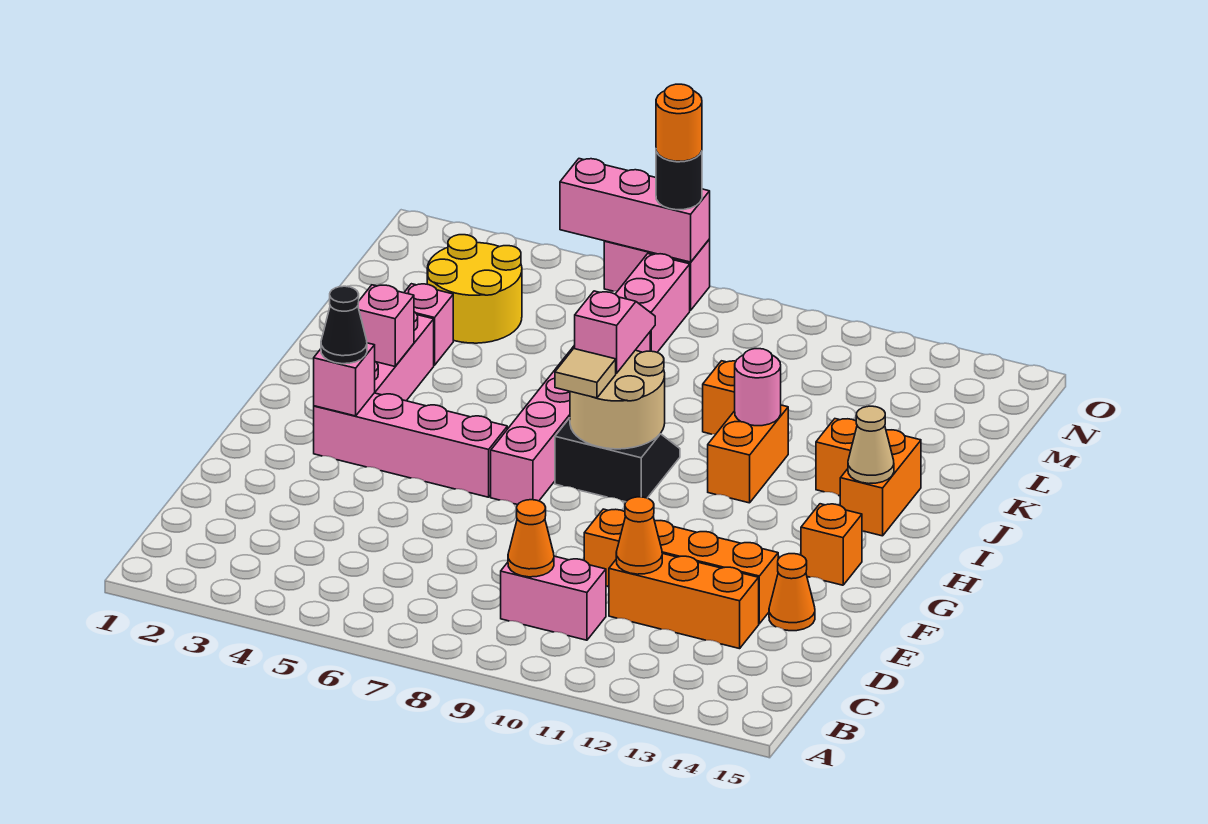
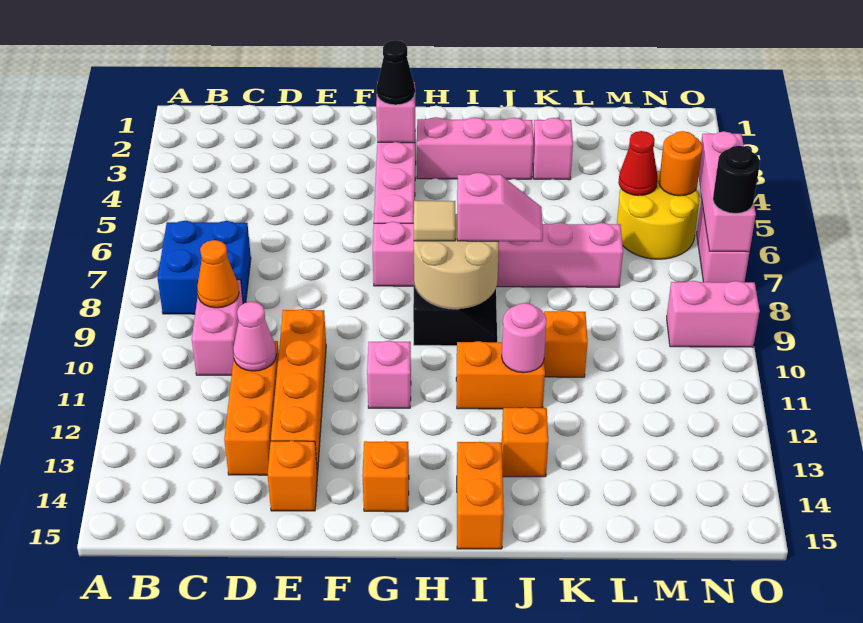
none -> blue brick B7:C8 level 1
orange cone D11 level 2 -> pink cone D11 level 2
orange cone E14 level 1 -> orange brick E14 level 1
pink brick I3 level 2 -> pink brick G11 level 1
orange brick I14:J14 level 1 -> orange brick I14:I15 level 1
tan cone I14 level 2 -> none
yellow round brick L3:M4 level 1 -> yellow round brick M5:N6 level 1
none -> red cone M5 level 2
pink brick M7:N7 level 1 -> pink brick N9:O9 level 1
orange round brick O7 level 4 -> orange round brick N5 level 2

